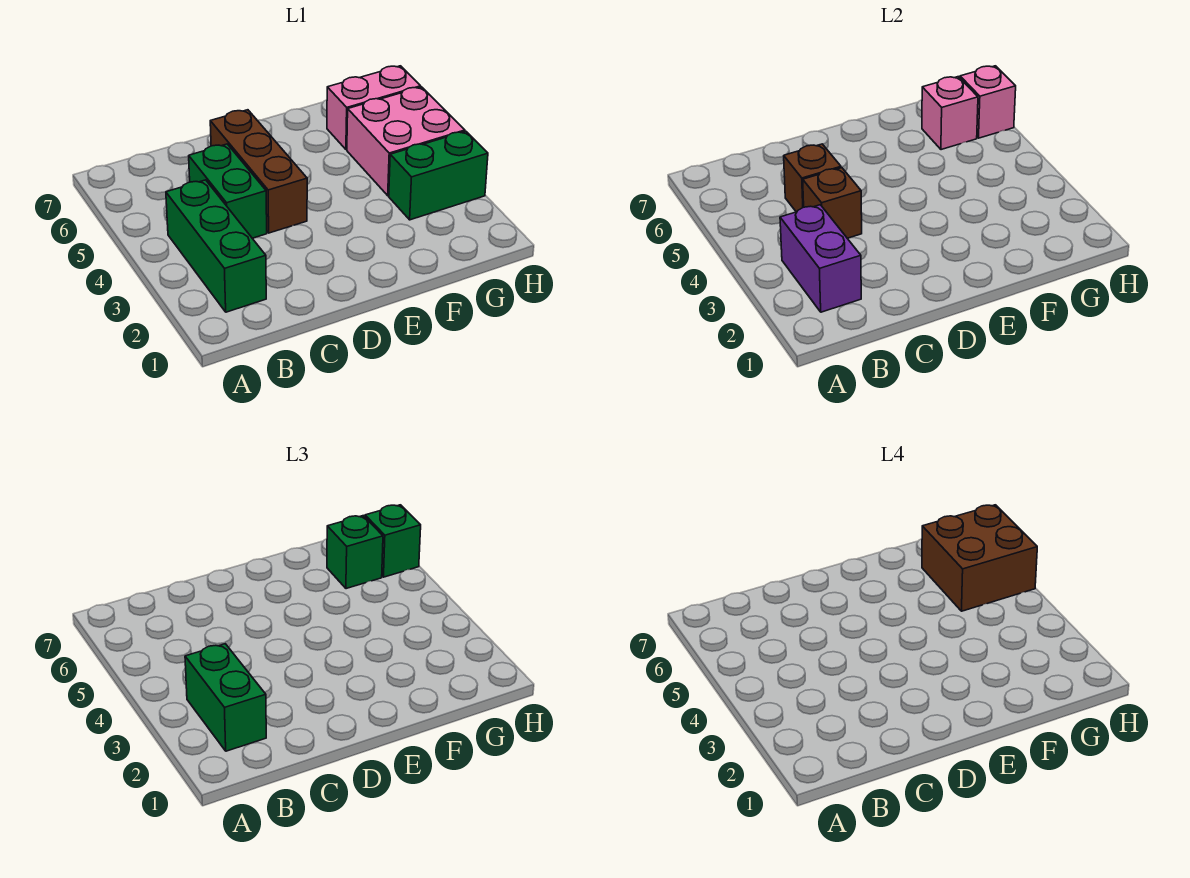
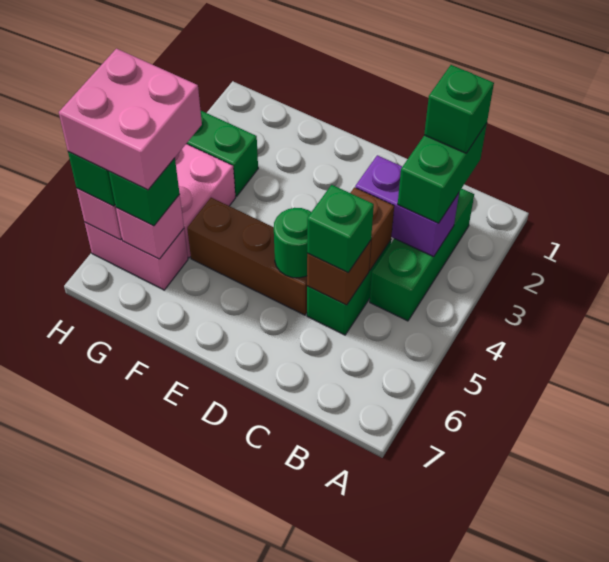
purple brick B2:B3 level 2 -> purple brick B3:C3 level 2
none -> green brick B2 level 4
none -> green brick C5 level 3
brown brick D4:D6 level 1 -> brown brick D5:F5 level 1
none -> green round brick D5 level 2
brown brick G5:H6 level 4 -> pink brick G5:H6 level 4

